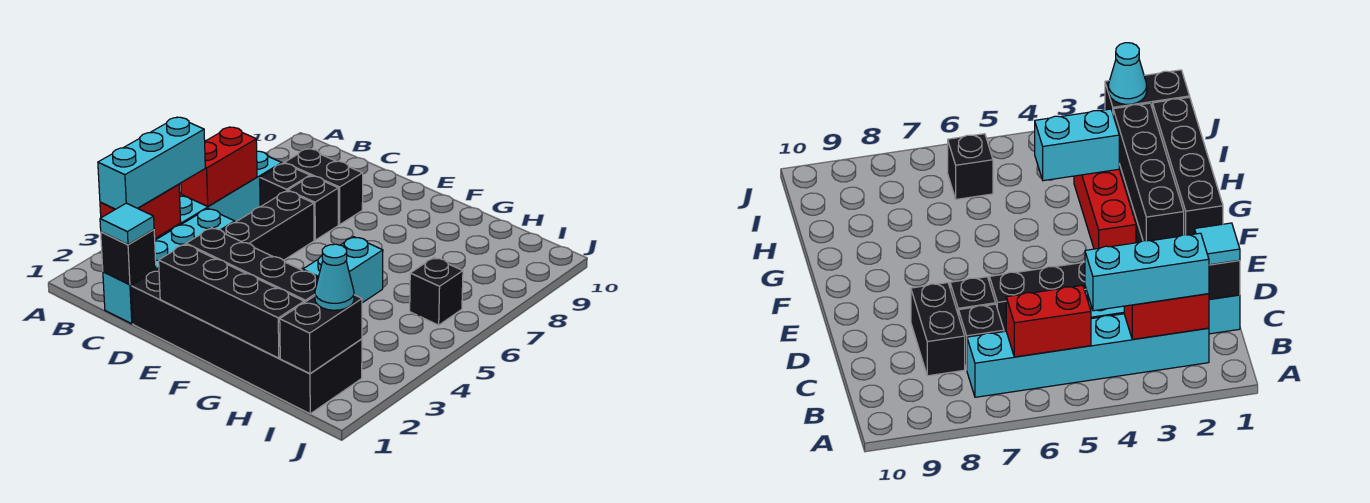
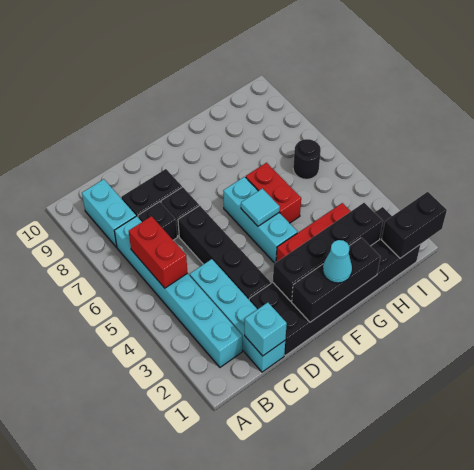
red brick B2:B3 level 2 -> red brick G5:G6 level 1
cyan brick B2:B4 level 3 -> cyan brick F4:F6 level 1
black brick C1 level 2 -> cyan brick C1 level 2
cyan tile C1 level 3 -> cyan tile F5 level 2
black brick E1:H1 level 2 -> black brick E1:G1 level 2
cyan brick H3:H4 level 2 -> cyan brick B8:B9 level 1
black brick I1:I2 level 2 -> black brick I1:J1 level 2
cyan cone I2 level 3 -> cyan cone F1 level 3
black brick I6 level 1 -> black round brick I6 level 1

